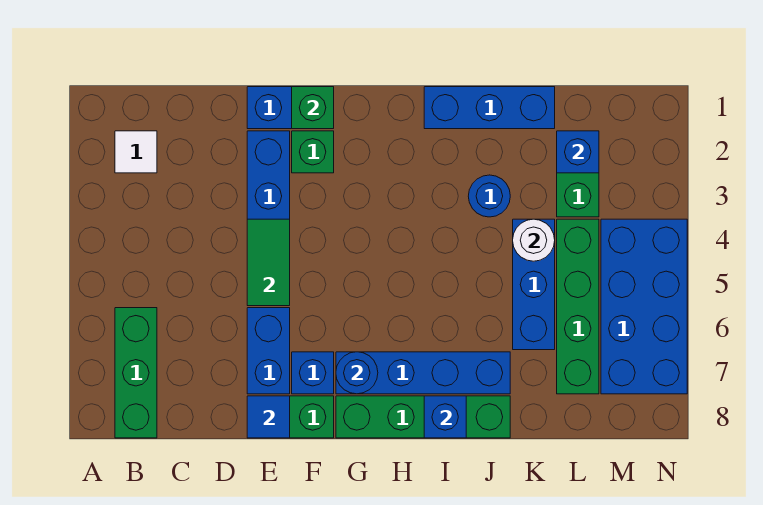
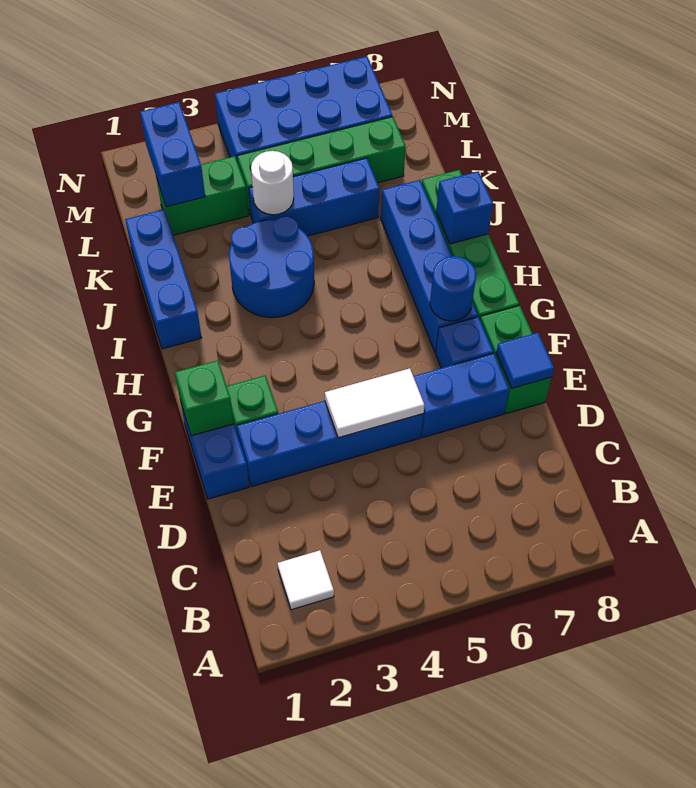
green brick B6:B8 level 1 -> none
green tile E4:E5 level 2 -> white tile E4:E5 level 2
blue round brick J3 level 1 -> blue round brick I3:J4 level 1
blue brick L2 level 2 -> blue brick L2:M2 level 2

